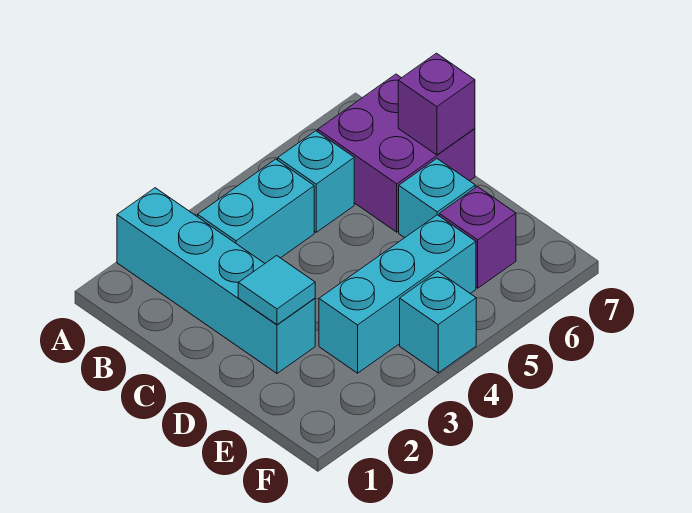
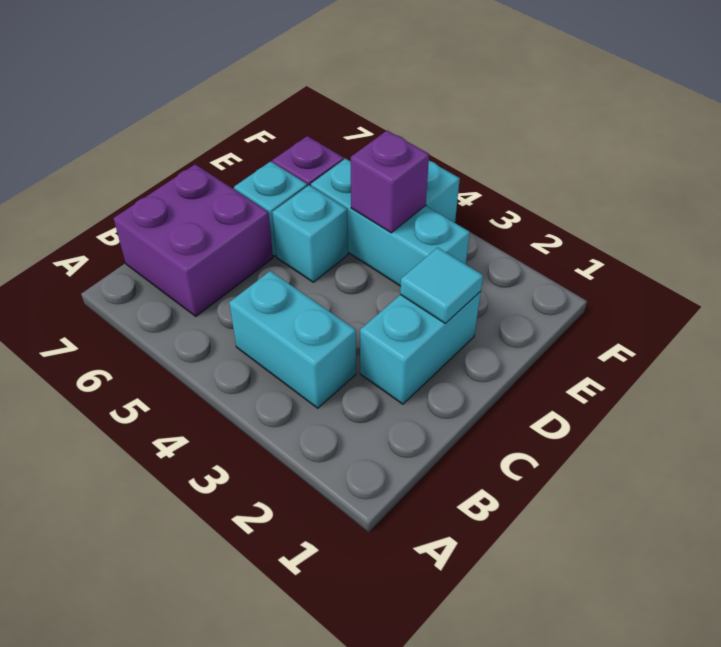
cyan brick A2:D2 level 1 -> cyan brick C2:D2 level 1
cyan brick B5 level 1 -> cyan brick D5 level 1
purple brick C7 level 2 -> purple brick E4 level 2

